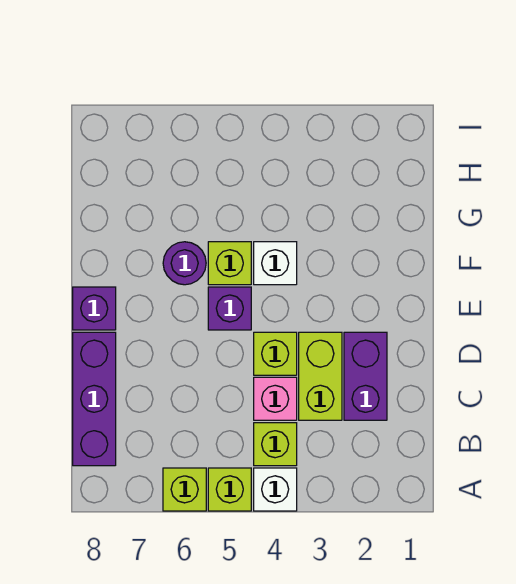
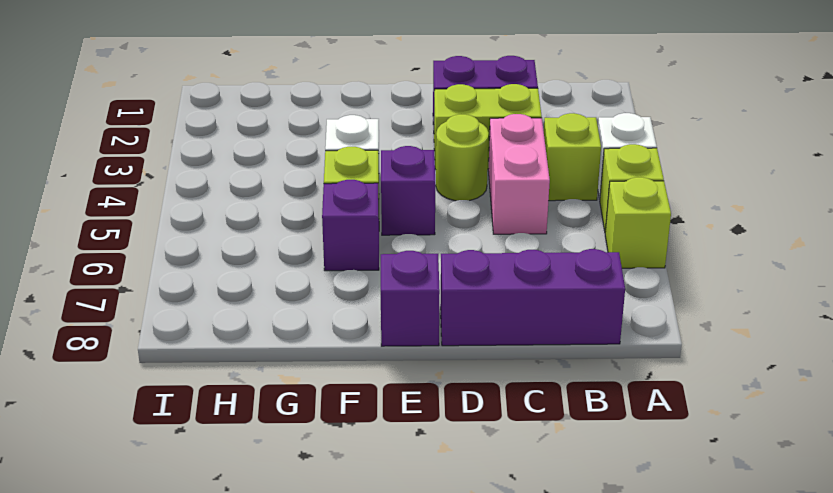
pink brick C4 level 1 -> pink brick C4:C5 level 1
lime brick D4 level 1 -> lime round brick D4 level 1
purple round brick F6 level 1 -> purple brick F6 level 1

